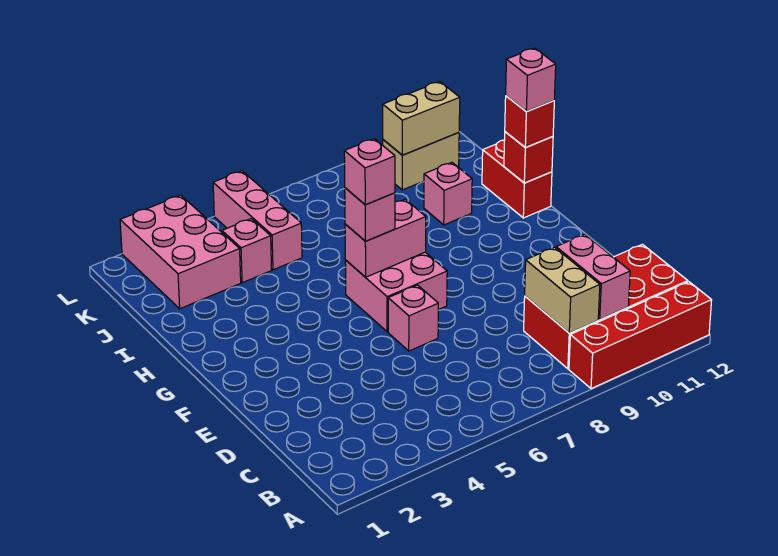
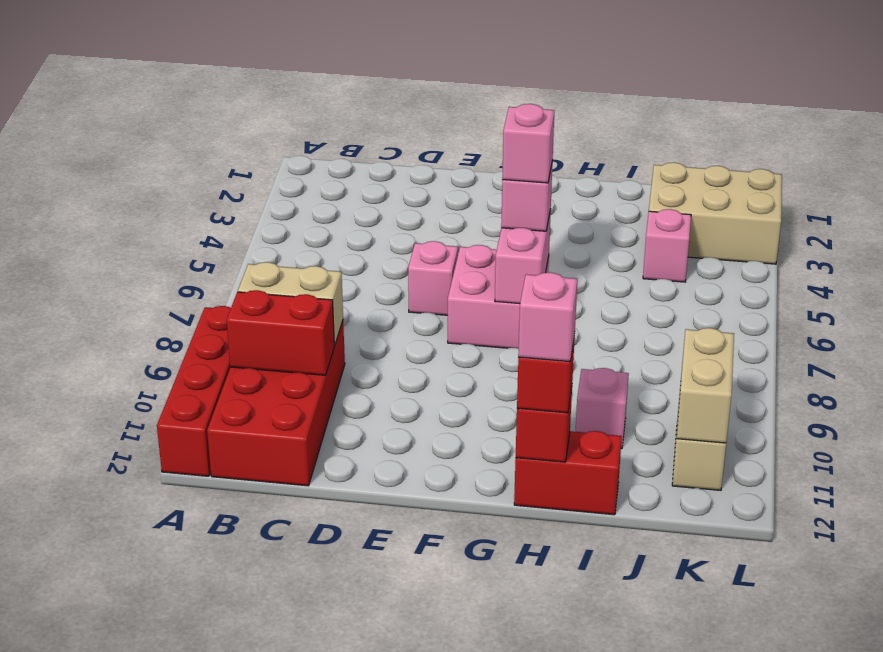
pink brick B10:C10 level 2 -> red brick B10:C10 level 2
pink brick J2:L3 level 1 -> tan brick J2:L3 level 1
pink brick J5:L5 level 1 -> none

